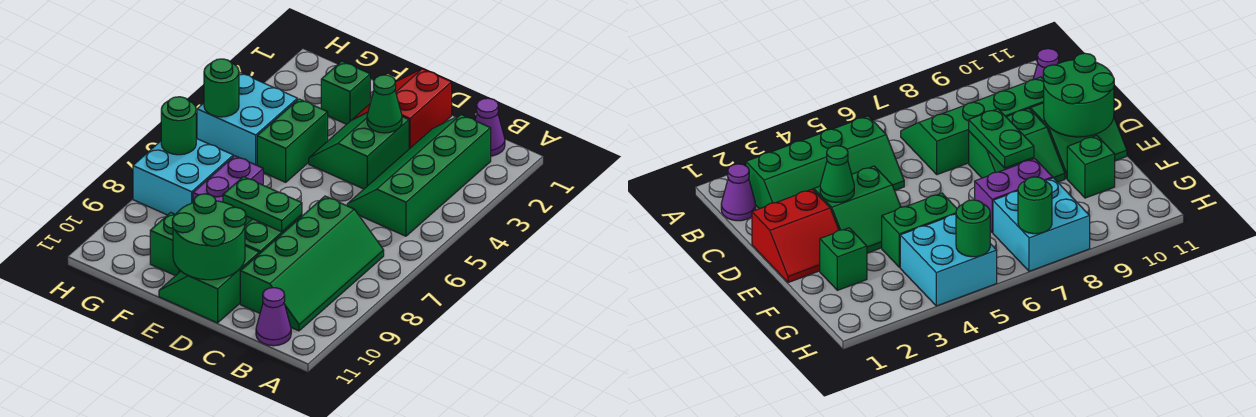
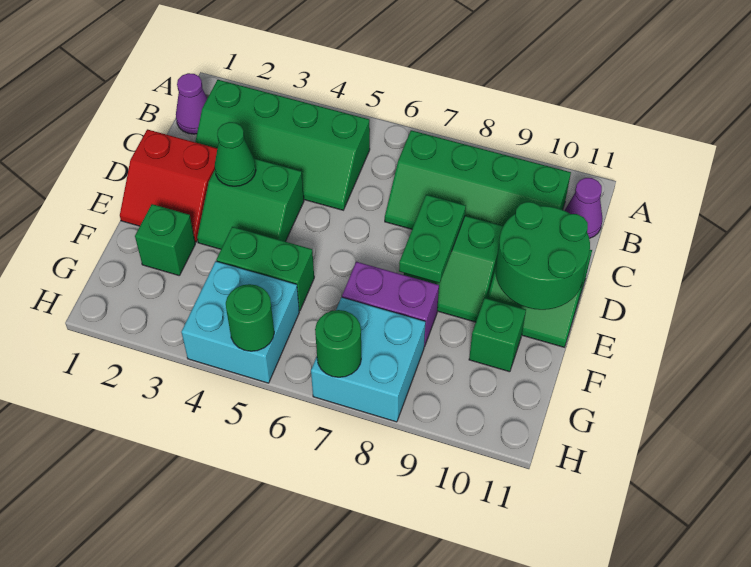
green slope B7:C10 level 1 top C -> green slope B7:C10 level 1 top B

